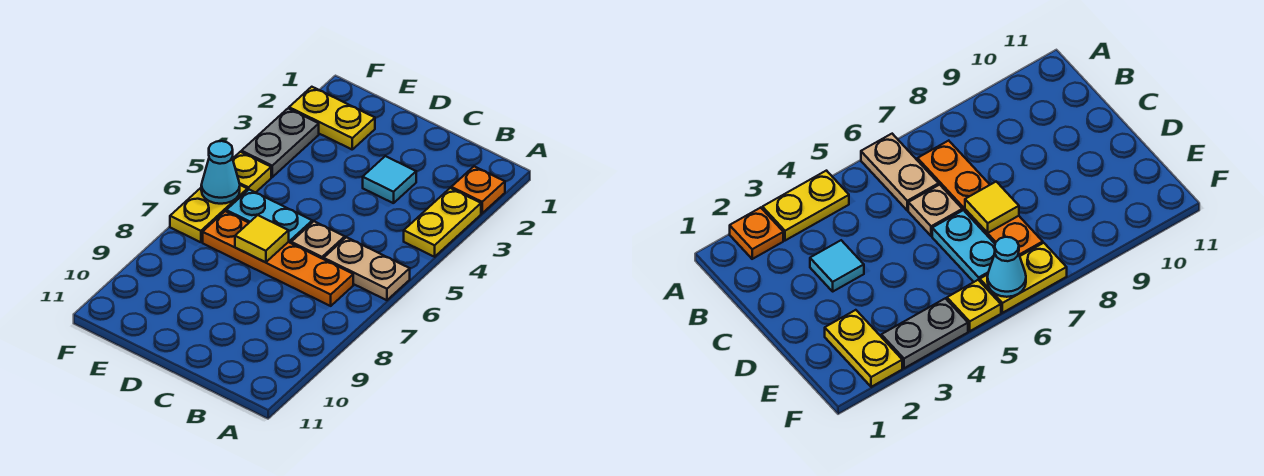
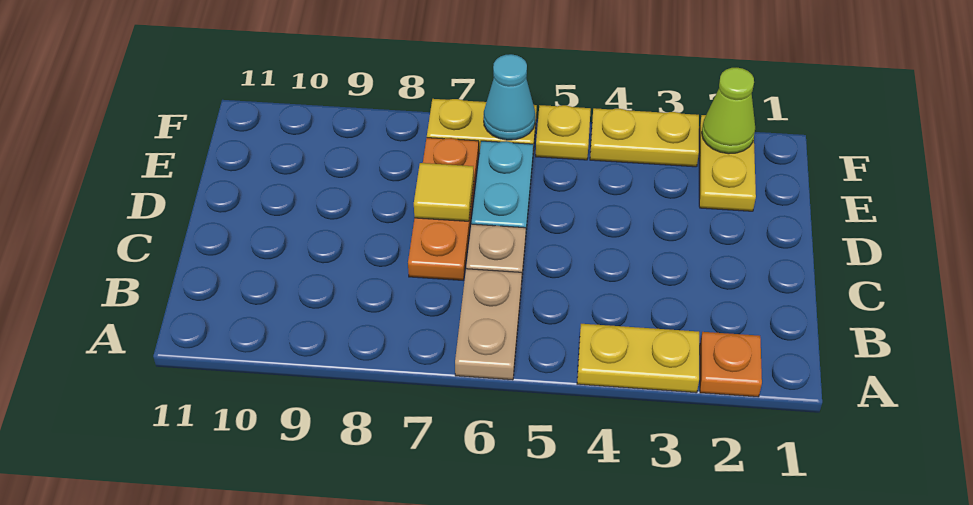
orange plate B7:E7 level 1 -> orange plate C7:E7 level 1
cyan tile C3 level 1 -> none
none -> lime cone F2 level 2
grey plate F3:F4 level 1 -> yellow plate F3:F4 level 1

